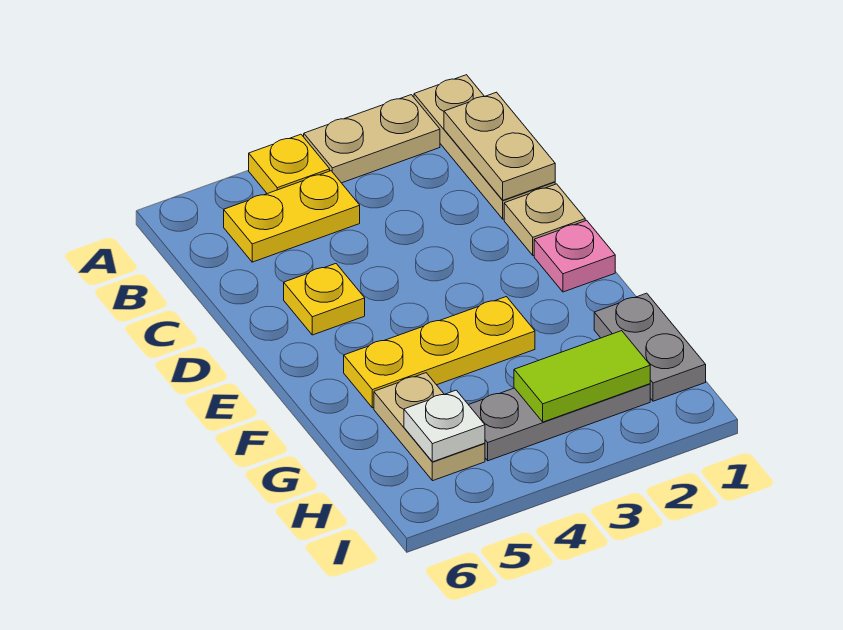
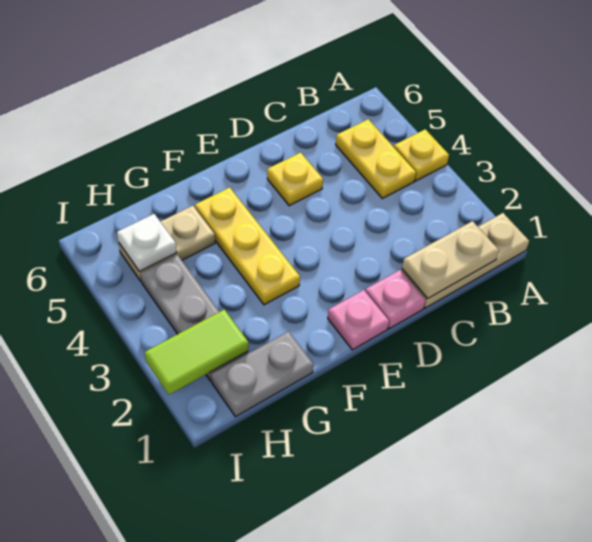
tan plate A2:A3 level 1 -> none
tan plate D1 level 1 -> pink plate D1 level 1
lime tile H2:H3 level 2 -> lime tile H2:I2 level 2

